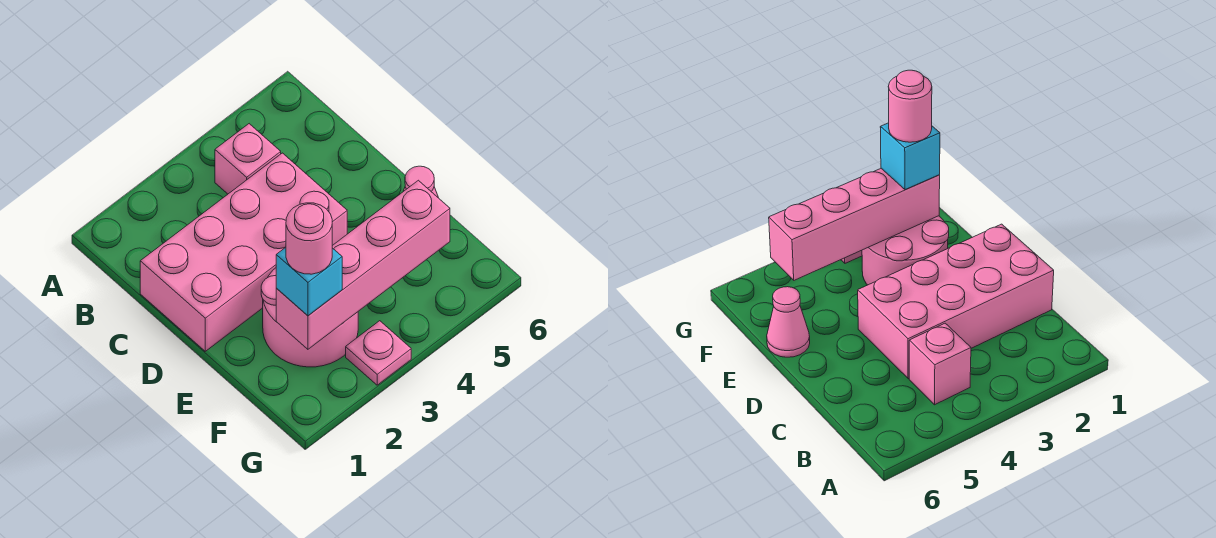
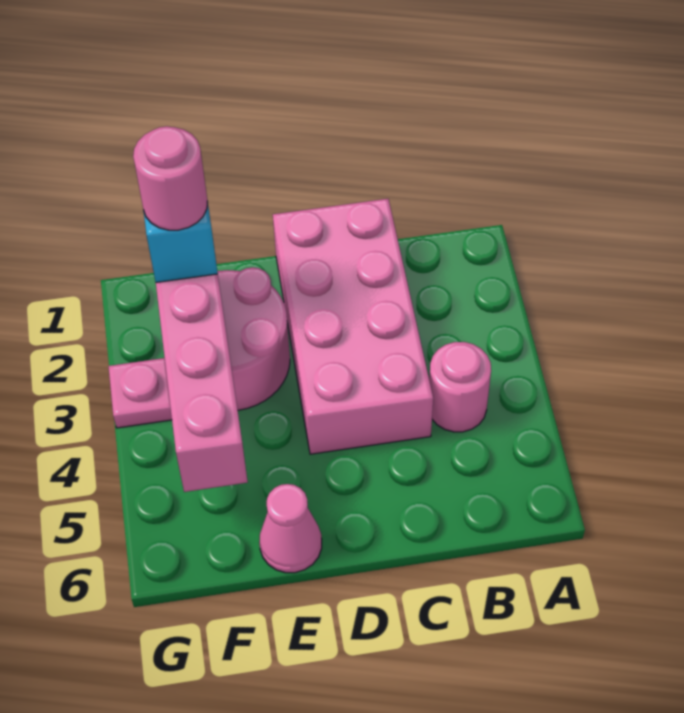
pink brick B4 level 1 -> pink round brick B4 level 1

